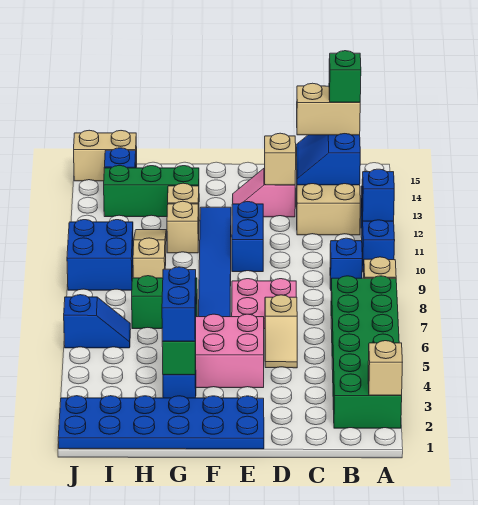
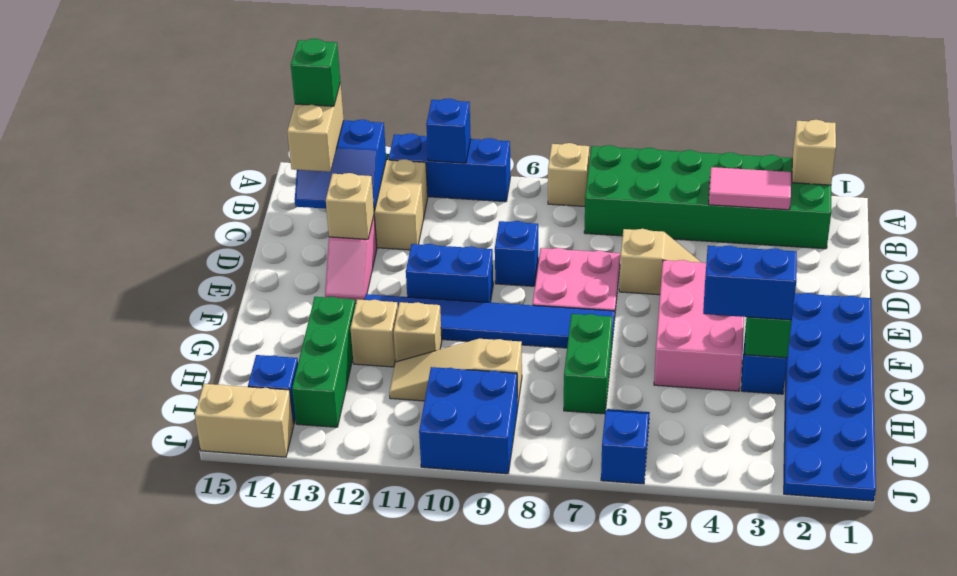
none -> pink tile B3:B4 level 2
blue brick B9 level 1 -> blue brick D9 level 1
tan brick I15:J15 level 1 -> tan brick J14:J15 level 1

